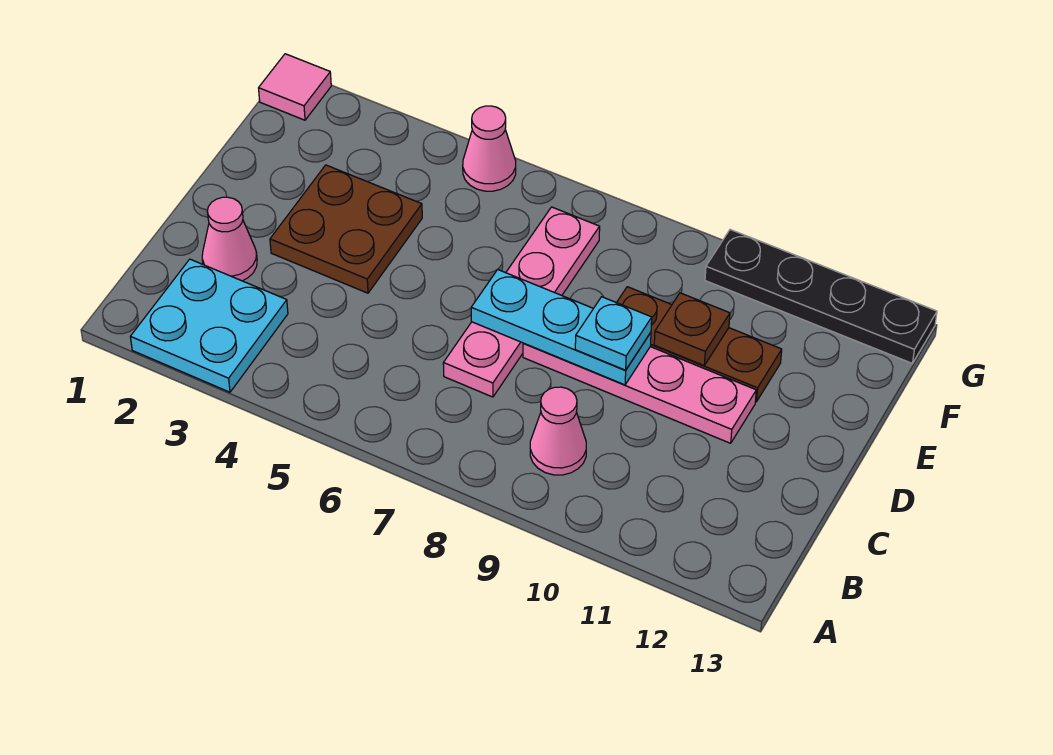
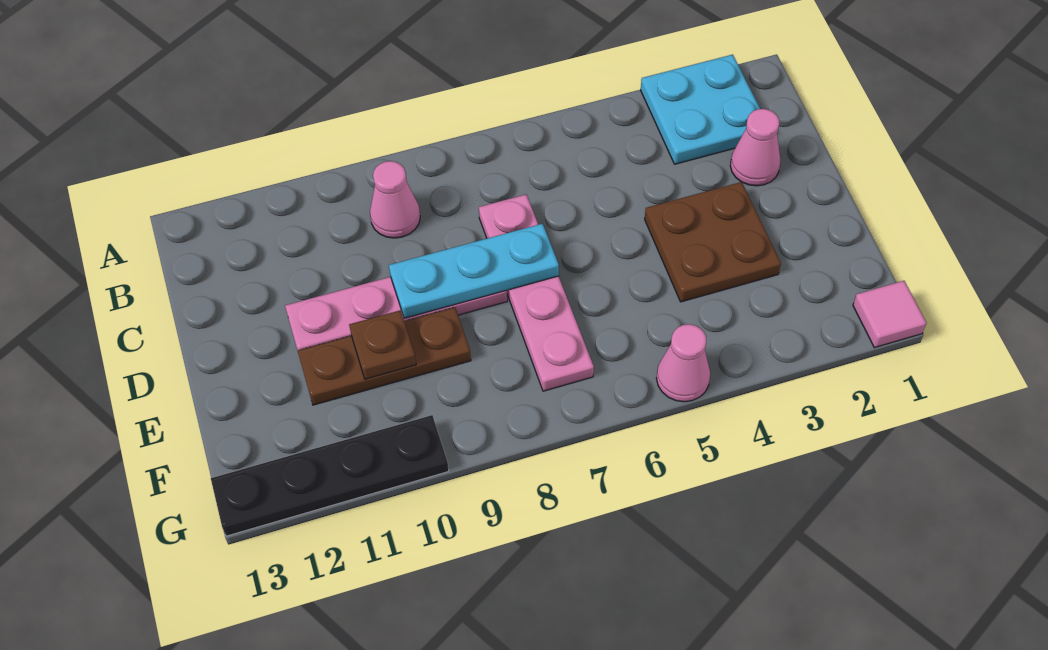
cyan plate D9 level 3 -> none

